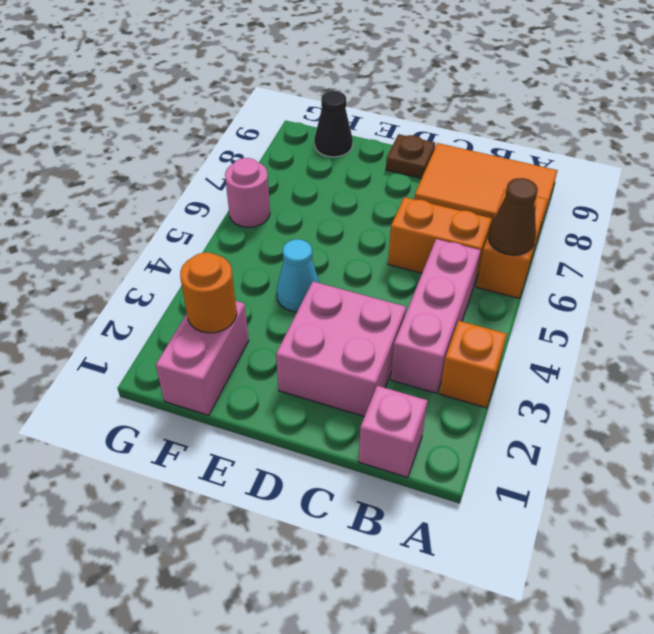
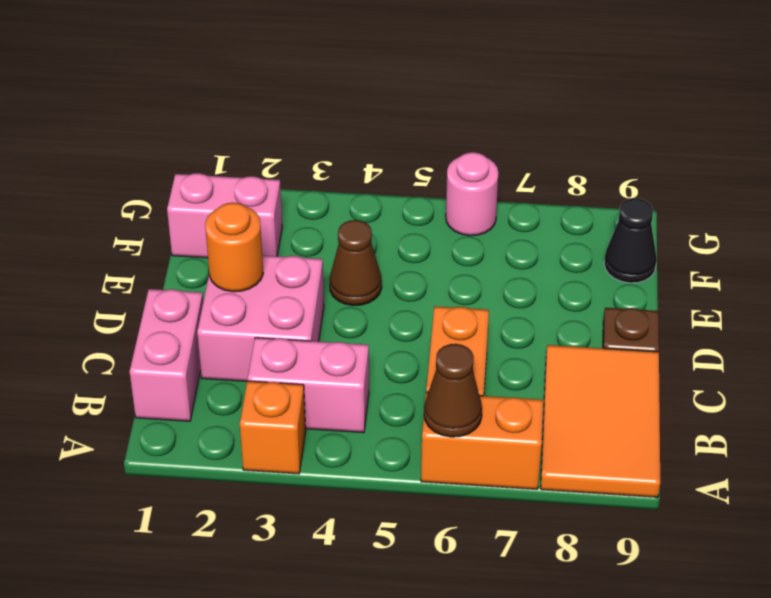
pink brick B1 level 1 -> pink brick B1:C1 level 1
pink brick B3:B5 level 1 -> pink brick B3:B4 level 1
cyan cone E4 level 1 -> brown cone E4 level 1
orange round brick F2 level 2 -> orange round brick D2 level 2

